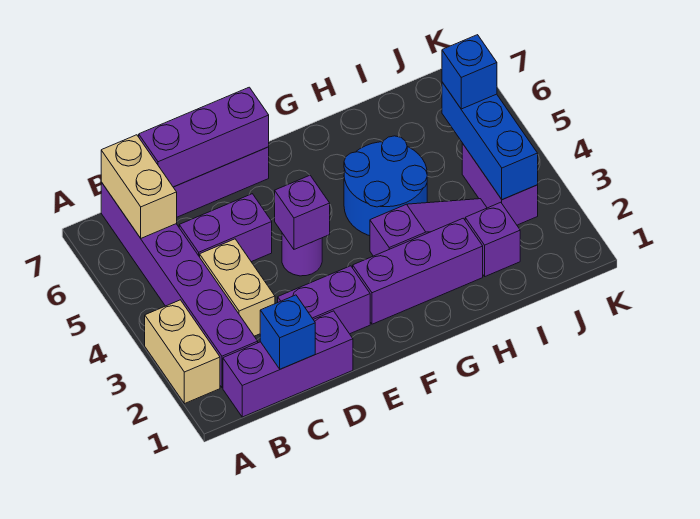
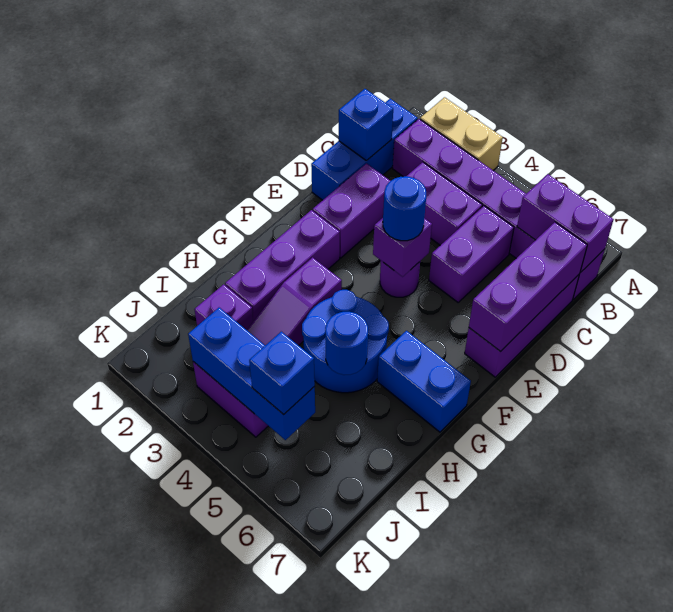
purple brick B1:D1 level 1 -> blue brick B1:D1 level 1
tan brick B6:B7 level 2 -> purple brick B6:B7 level 2
tan brick C3:C4 level 1 -> purple brick C3:C4 level 1
none -> blue round brick E4 level 3
none -> blue brick G6:G7 level 1
none -> blue round brick H5 level 2

